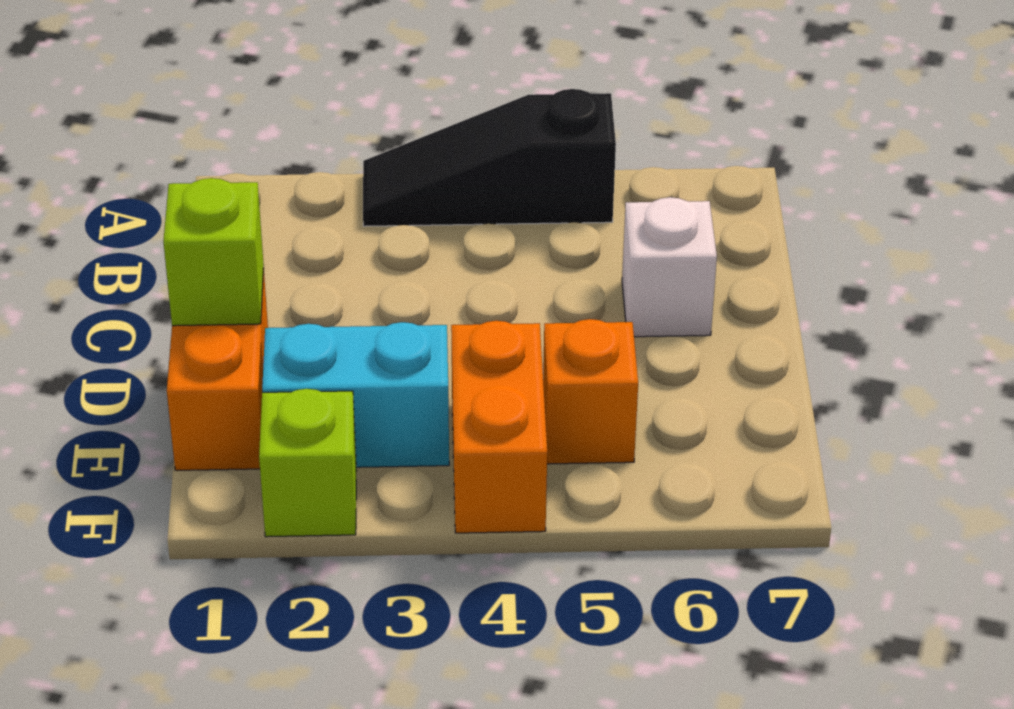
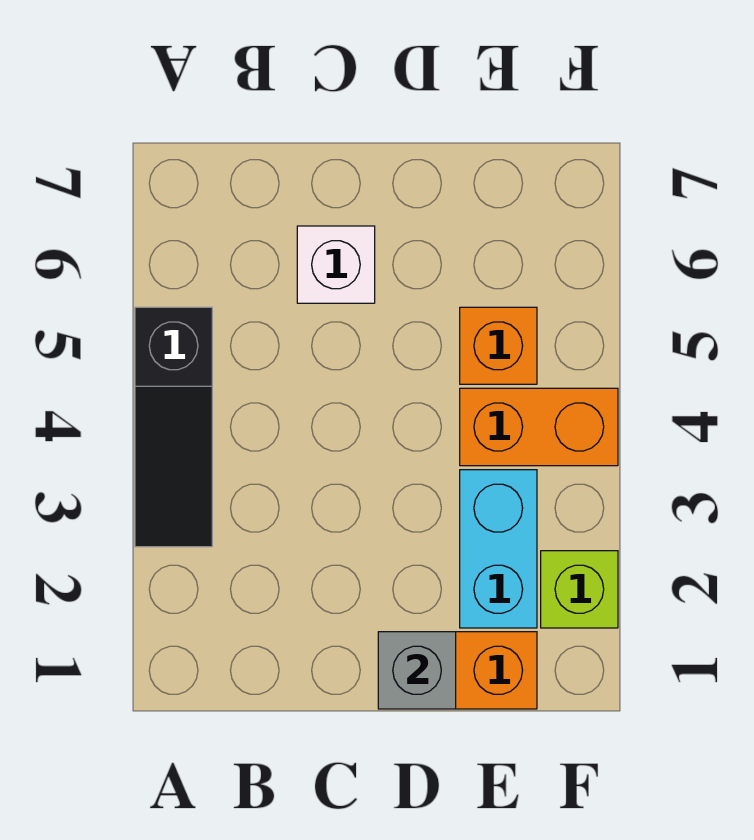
lime brick D1 level 2 -> grey brick D1 level 2

